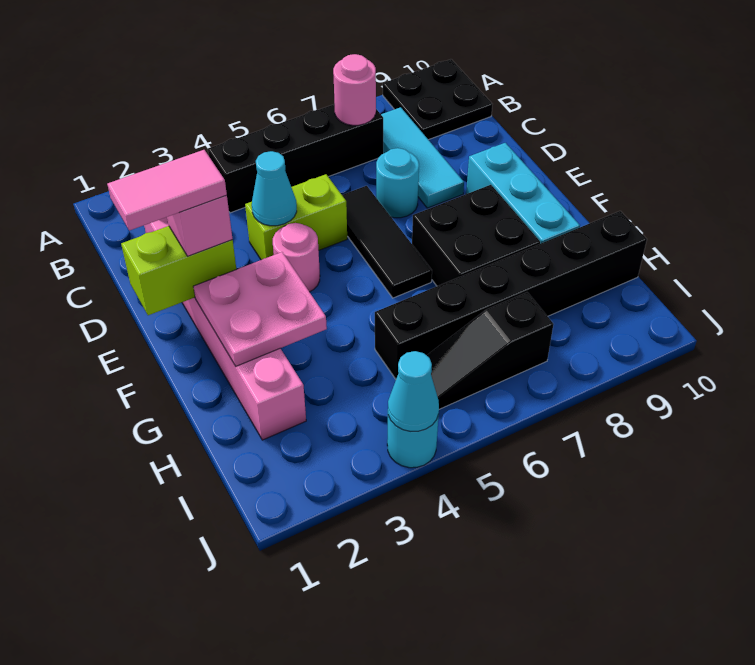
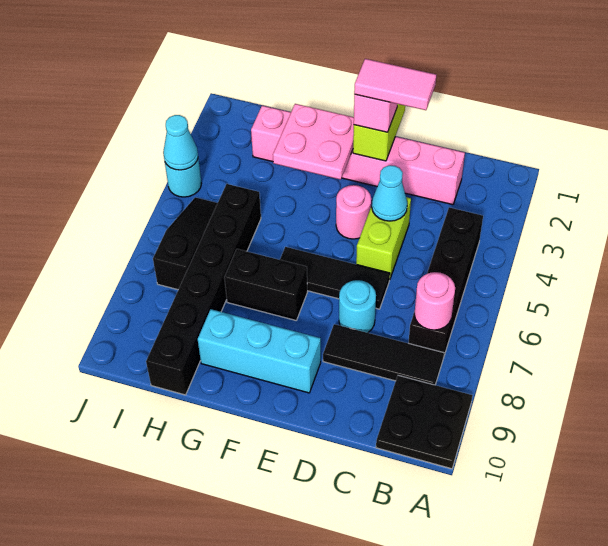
cyan tile B8:D8 level 1 -> black tile B8:D8 level 1
pink tile E1:E2 level 4 -> pink tile D2:E2 level 4
black brick F7:G8 level 1 -> black brick F7:G7 level 1

